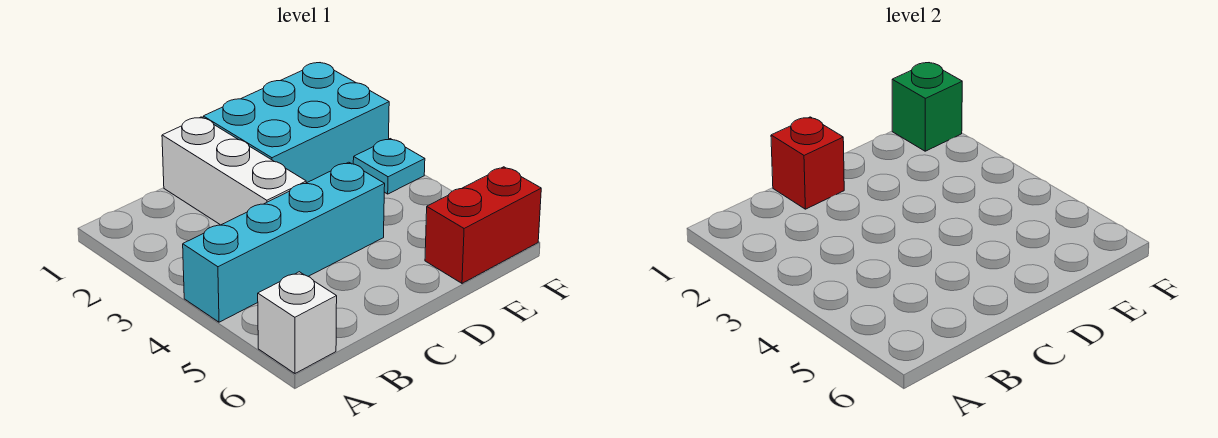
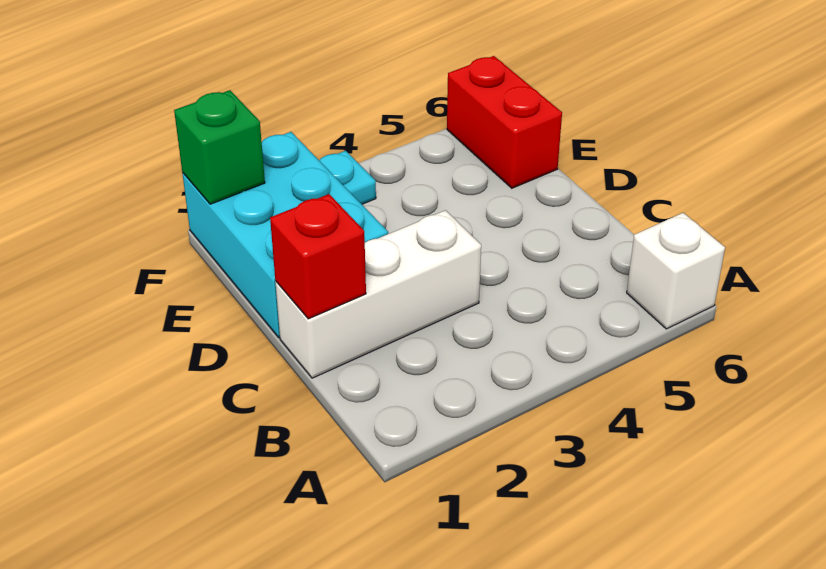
cyan brick A4:D4 level 1 -> none

